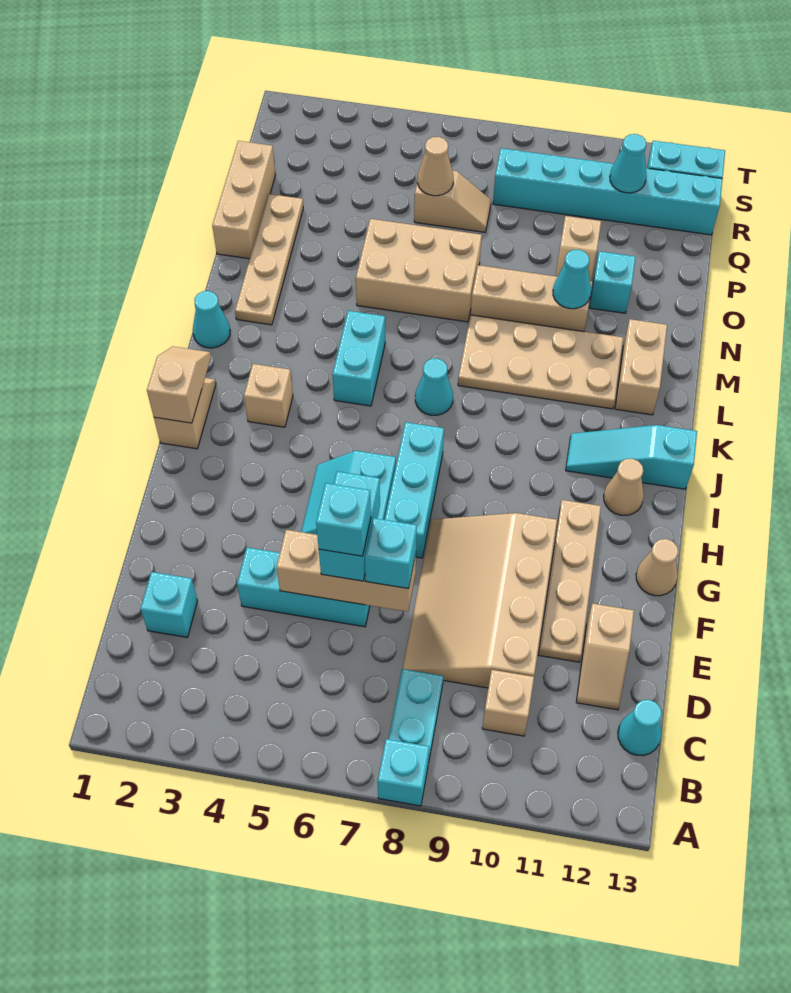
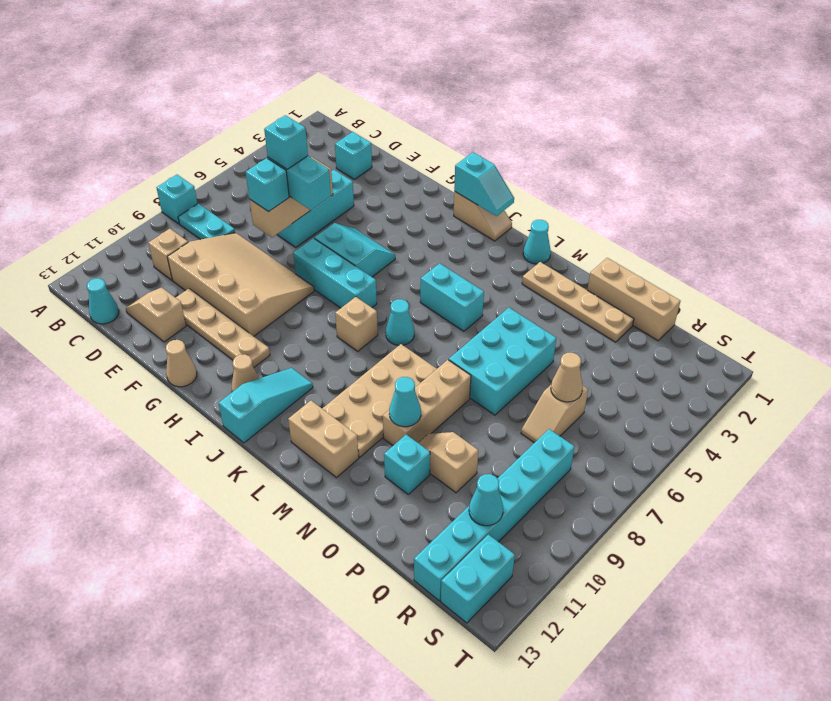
tan slope I1:J1 level 2 top I -> cyan slope I1:J1 level 2 top I
tan brick J3 level 1 -> tan brick J8 level 1
tan brick N5:O7 level 1 -> cyan brick N5:O7 level 1

